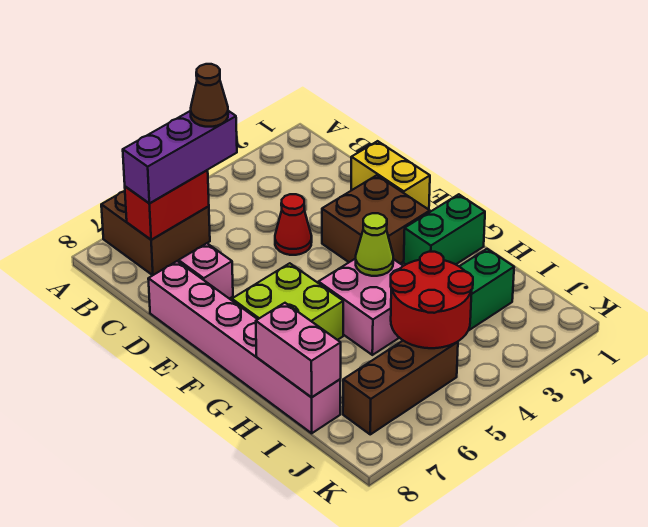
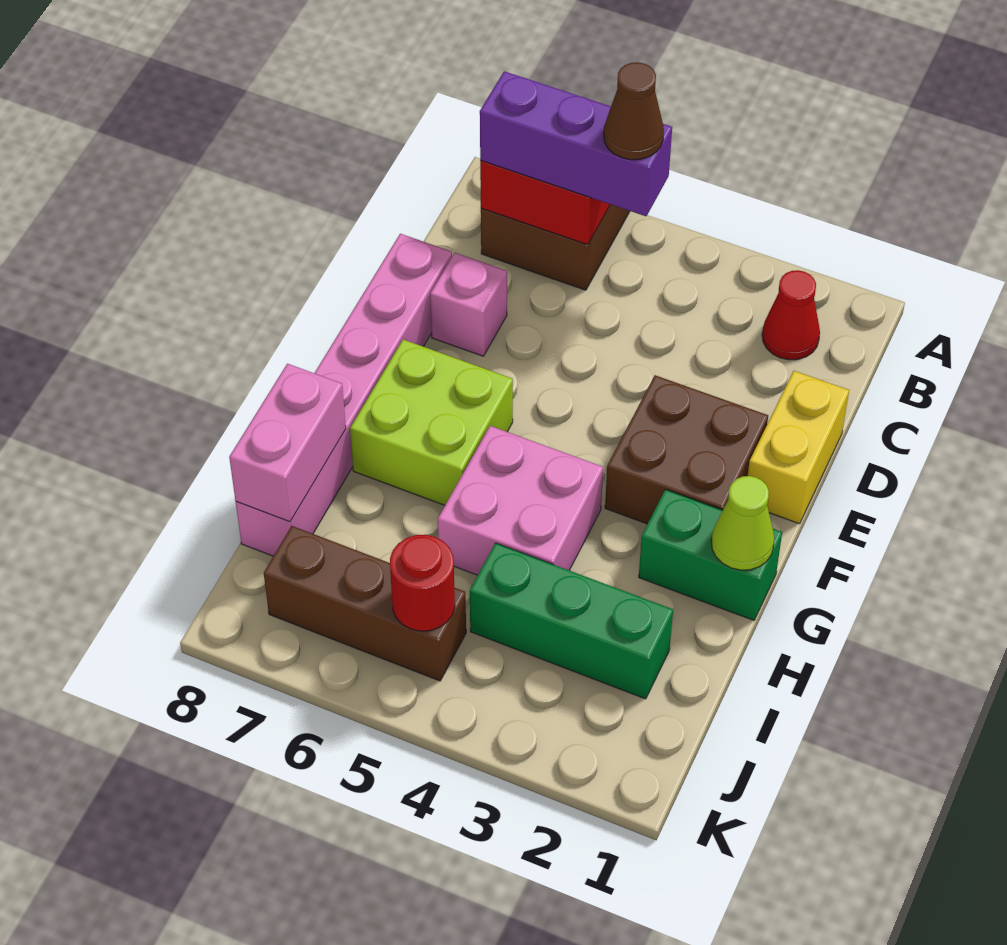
red cone D4 level 1 -> red cone B2 level 1
lime cone G4 level 2 -> lime cone G1 level 2
red round brick I4:J5 level 2 -> red round brick J5 level 2

